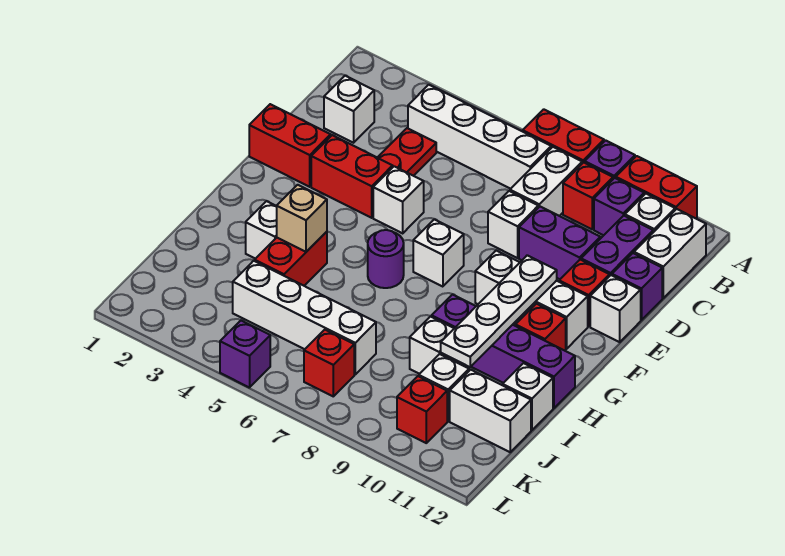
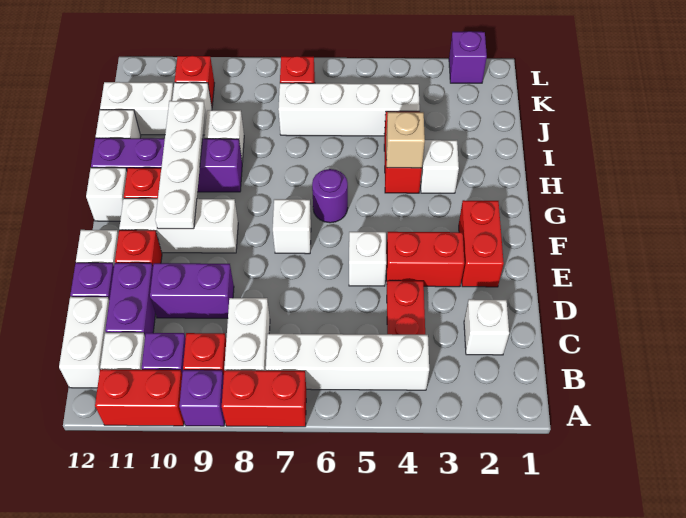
white brick D8 level 1 -> white brick G12 level 1
red brick E1:E2 level 1 -> red brick E2:F2 level 1
purple brick L5 level 1 -> purple brick L2 level 1

